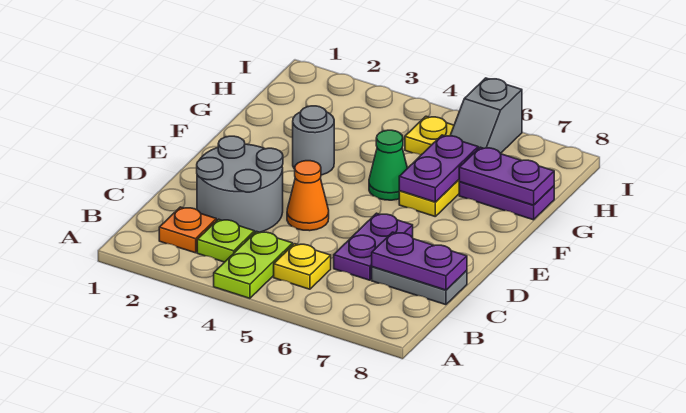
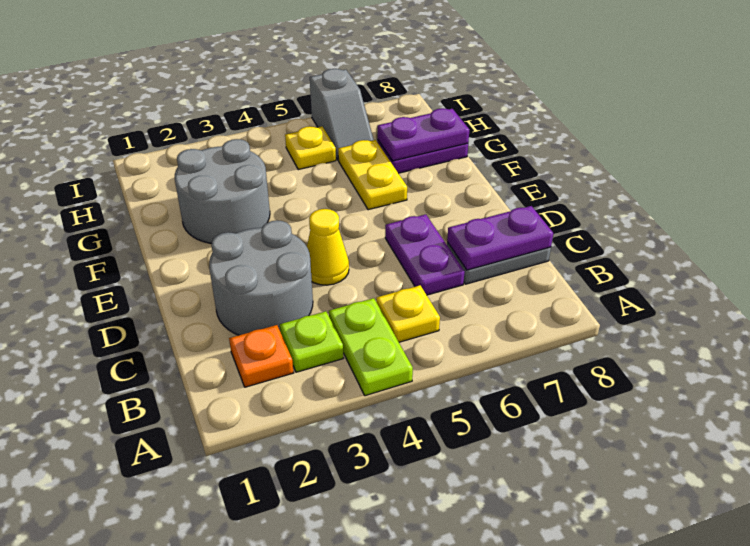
orange cone D4 level 1 -> yellow cone D4 level 1
grey round brick F3 level 1 -> grey round brick F2:G3 level 1
green cone F5 level 1 -> none
purple plate F6:G6 level 2 -> none

